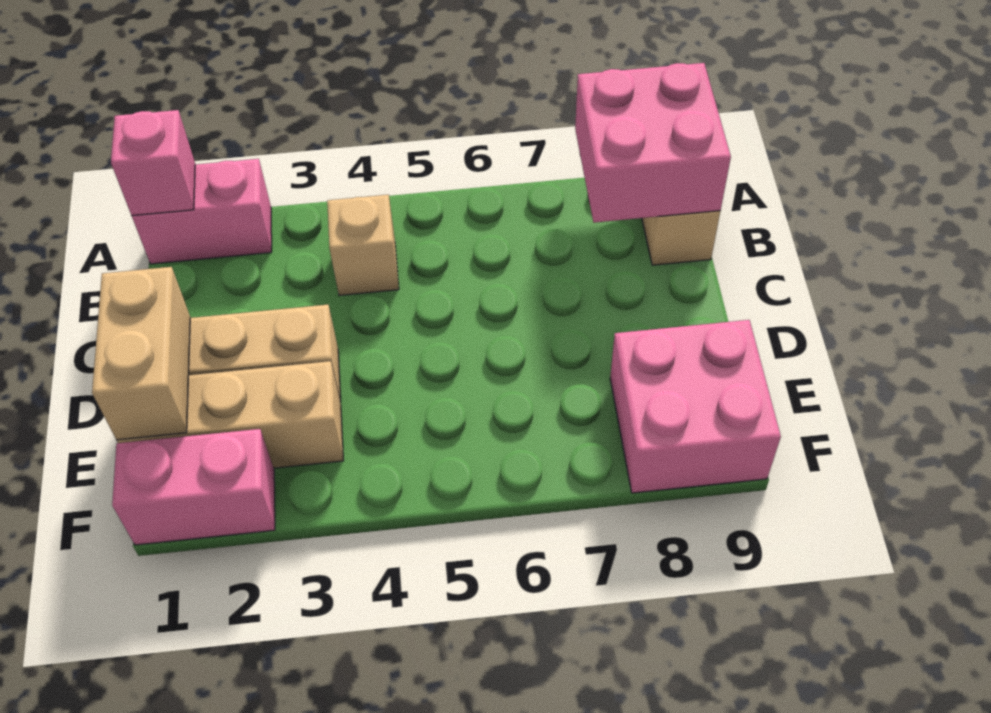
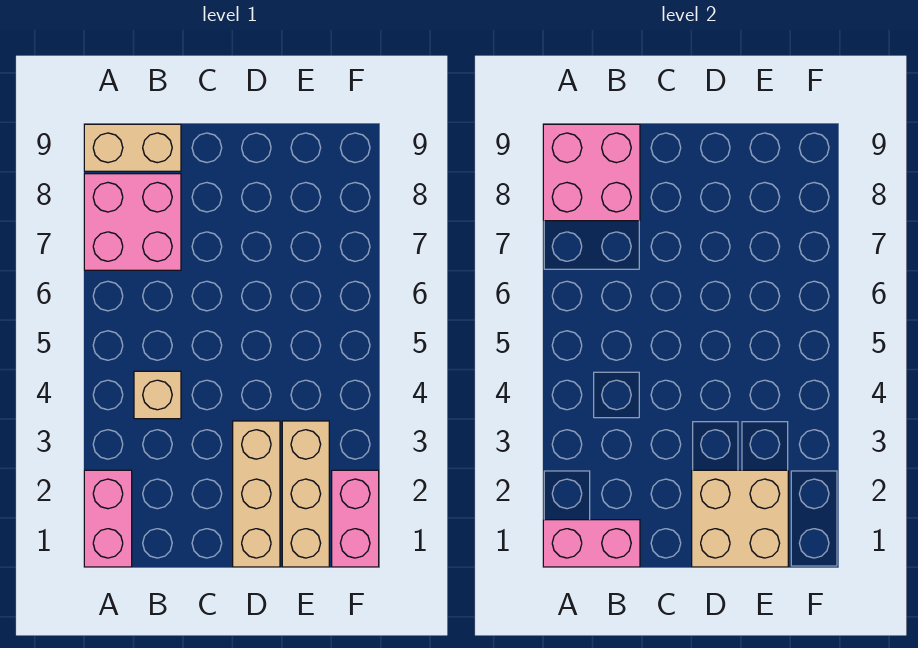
pink brick A1 level 2 -> pink brick A1:B1 level 2
tan brick D1:E1 level 2 -> tan brick D1:E2 level 2
pink brick E8:F9 level 1 -> pink brick A7:B8 level 1

